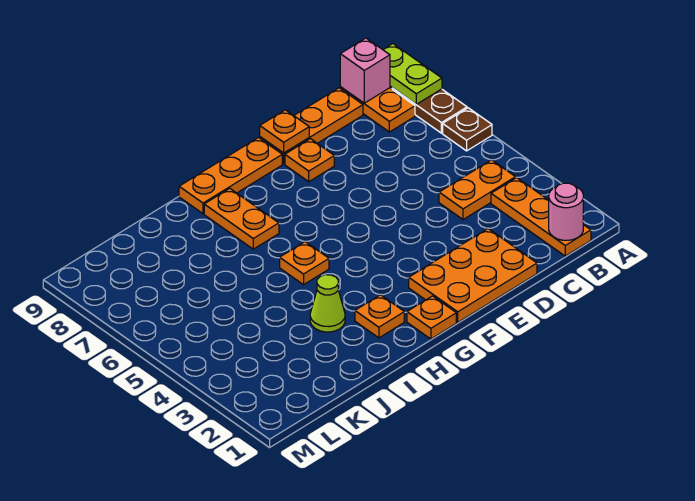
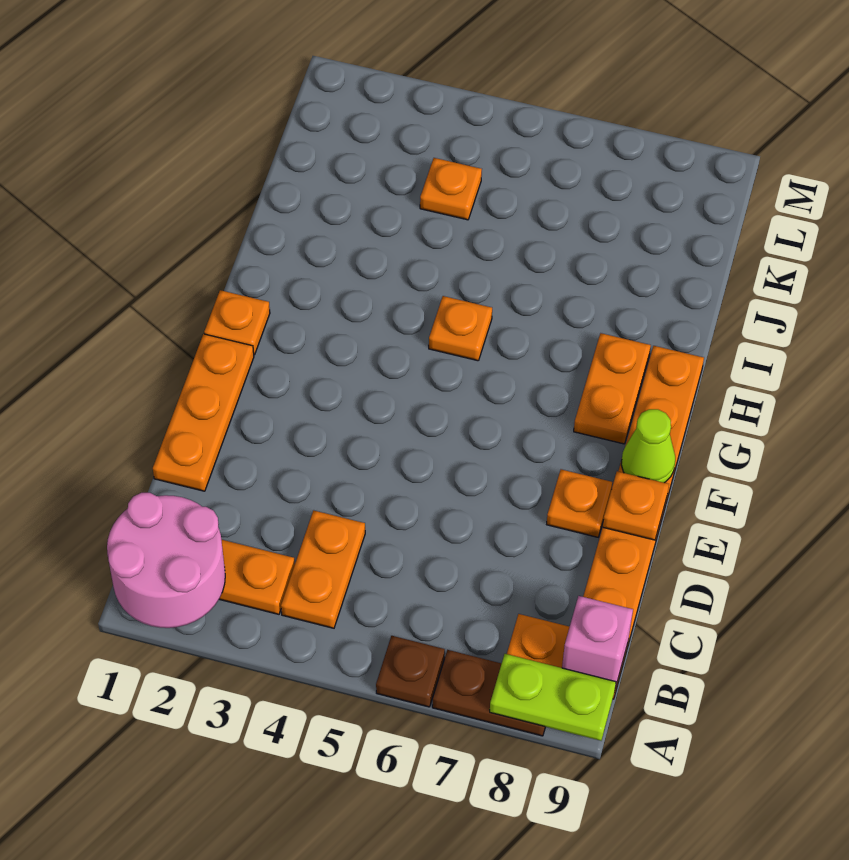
pink round brick B1 level 2 -> pink round brick A1:B2 level 2
orange plate D1:F2 level 1 -> orange plate D1:F1 level 1
orange plate H2 level 1 -> orange plate K4 level 1
orange plate H7:H8 level 1 -> orange plate G8:H8 level 1
lime cone I3 level 1 -> lime cone F9 level 2

